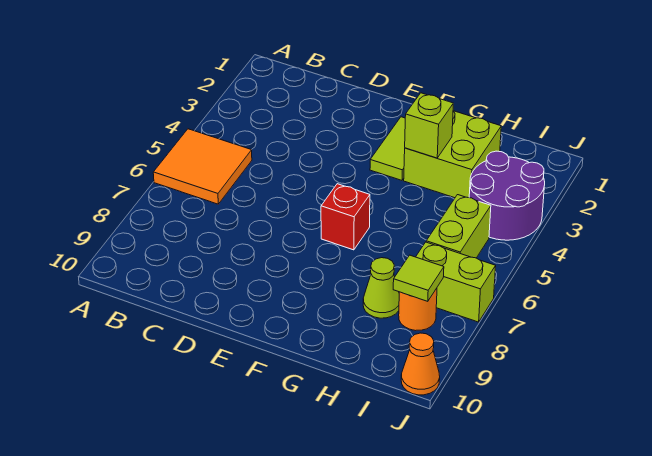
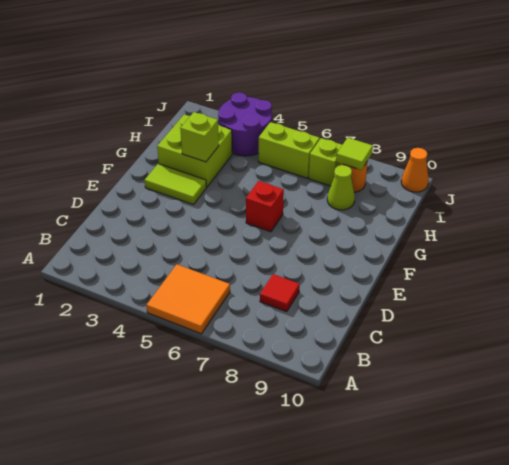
none -> red tile C8 level 1
lime brick I7:J7 level 1 -> lime brick I7 level 1

